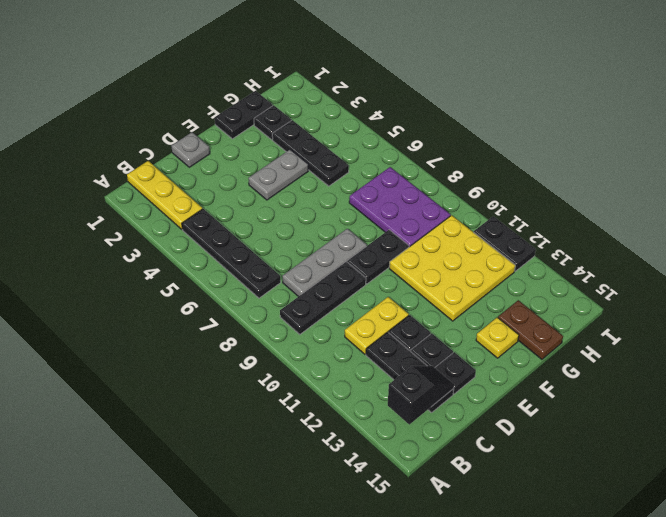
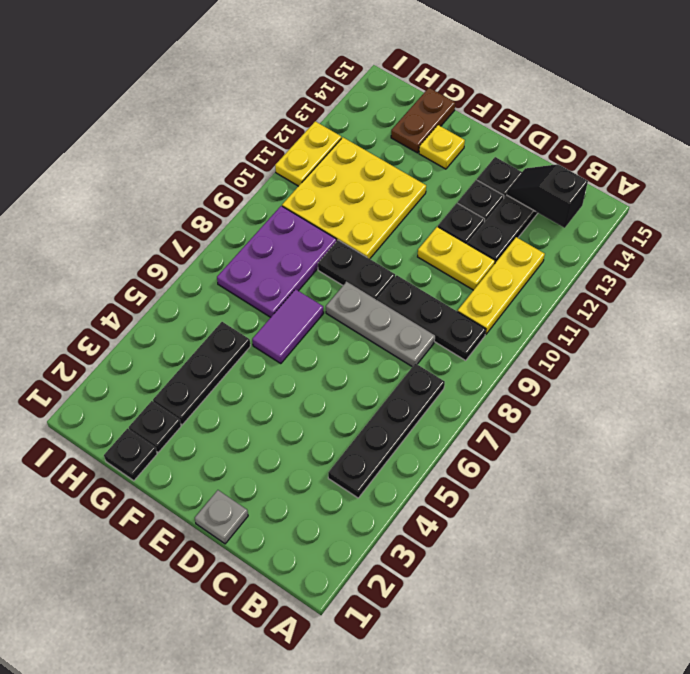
yellow plate B1:B3 level 1 -> yellow plate B10:B12 level 1
grey plate E4:F4 level 1 -> none
black plate F1:G1 level 1 -> black plate G1 level 1
none -> purple tile F6:F7 level 1
black plate I11:I12 level 1 -> yellow plate I11:I12 level 1

